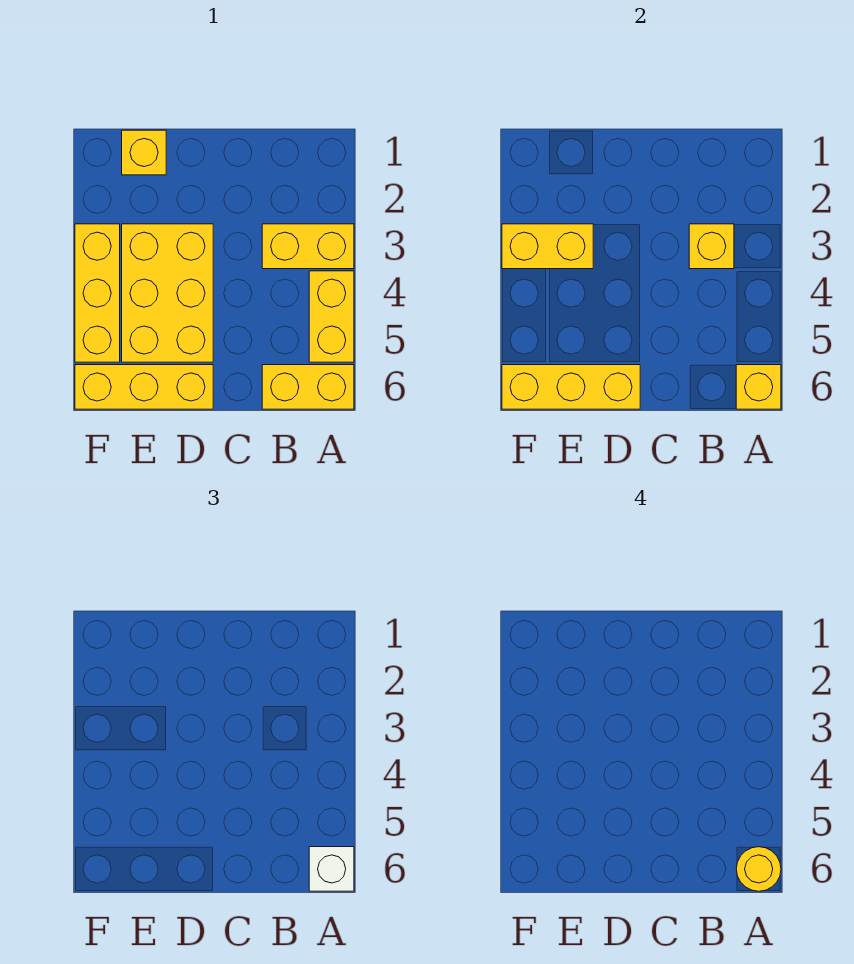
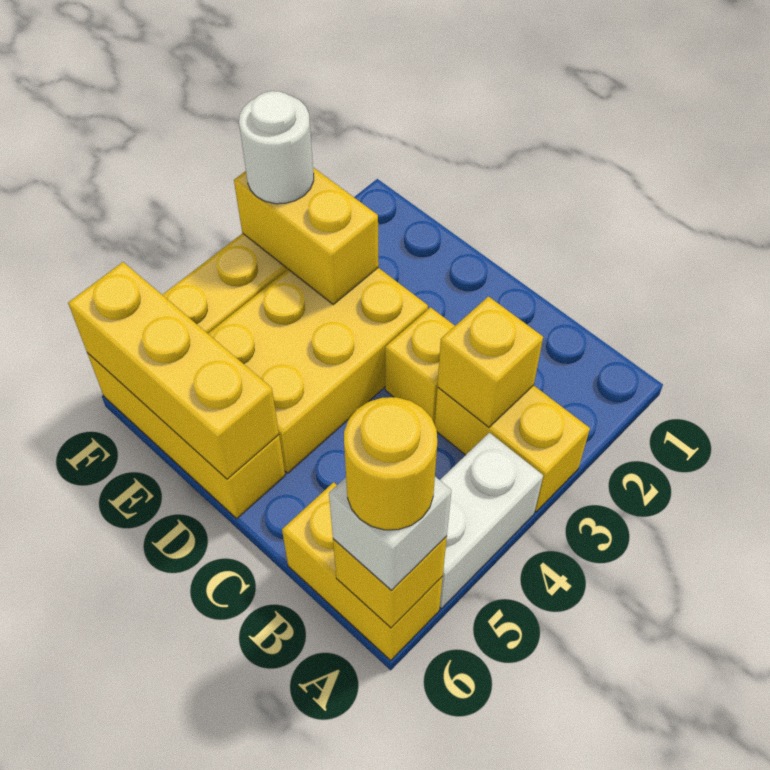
yellow brick A4:A5 level 1 -> white brick A4:A5 level 1
yellow brick E1 level 1 -> yellow brick C3 level 1
none -> white round brick F3 level 3

